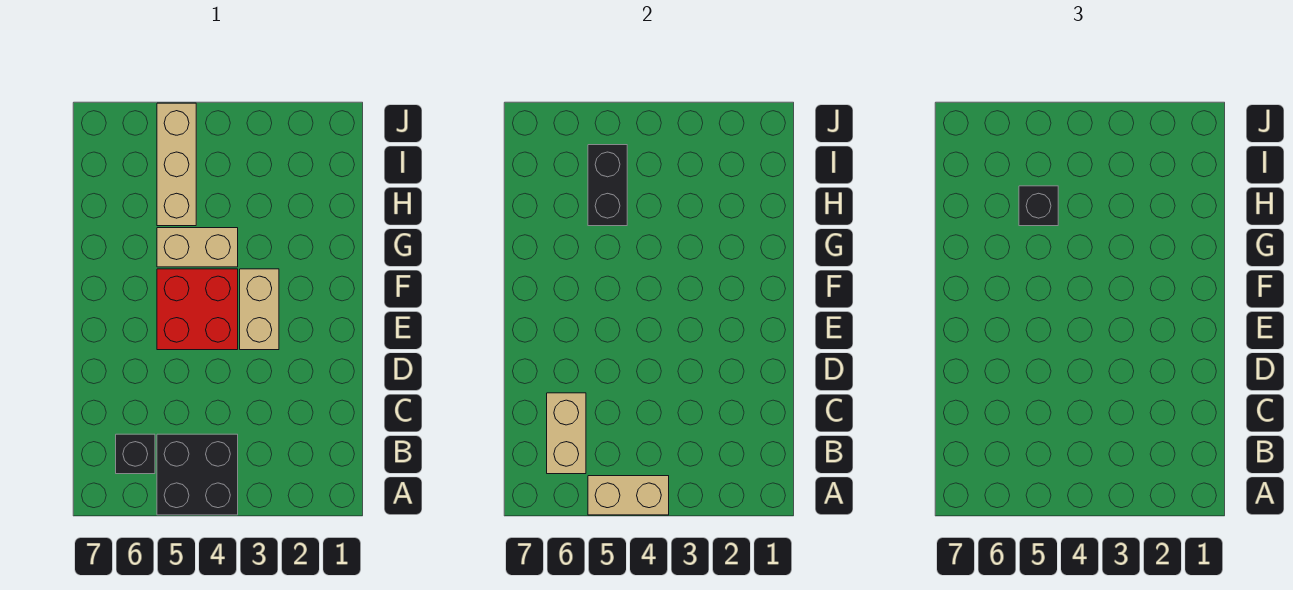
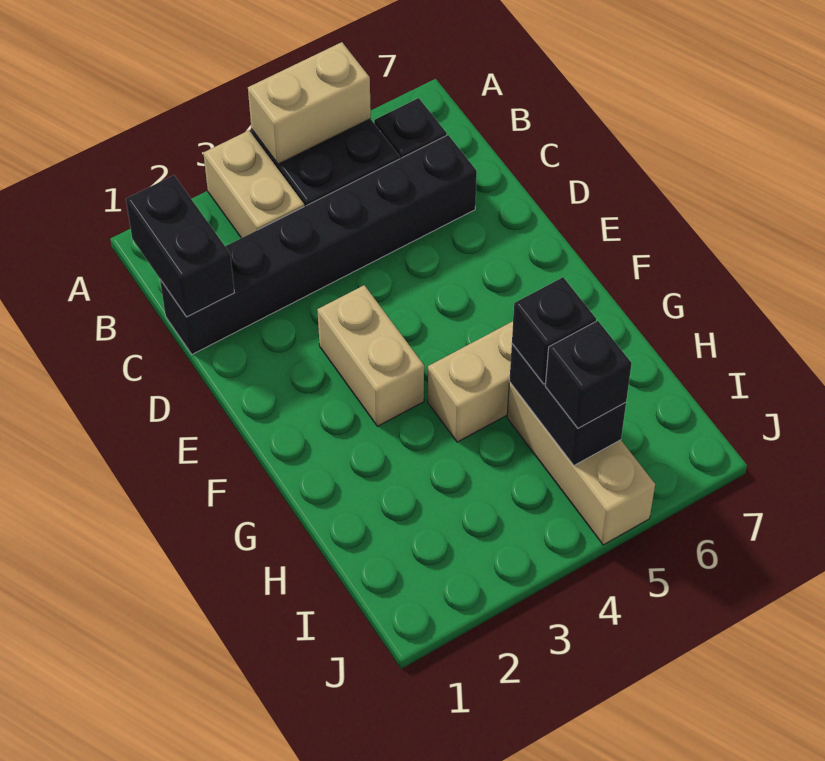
none -> black brick B1:C1 level 2
tan brick B6:C6 level 2 -> tan brick A3:B3 level 1
none -> black brick C1:C6 level 1
red brick E4:F5 level 1 -> none
none -> black brick I5 level 3

